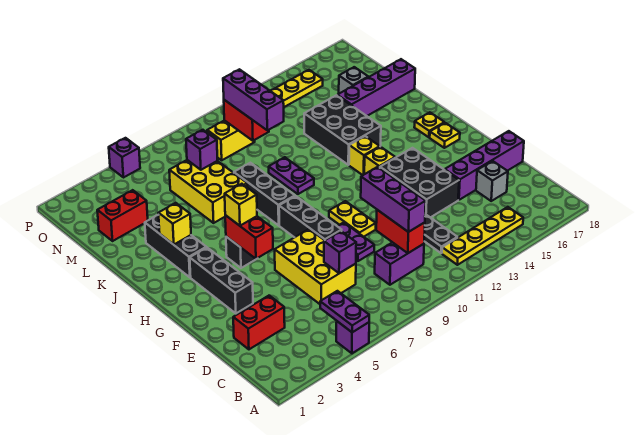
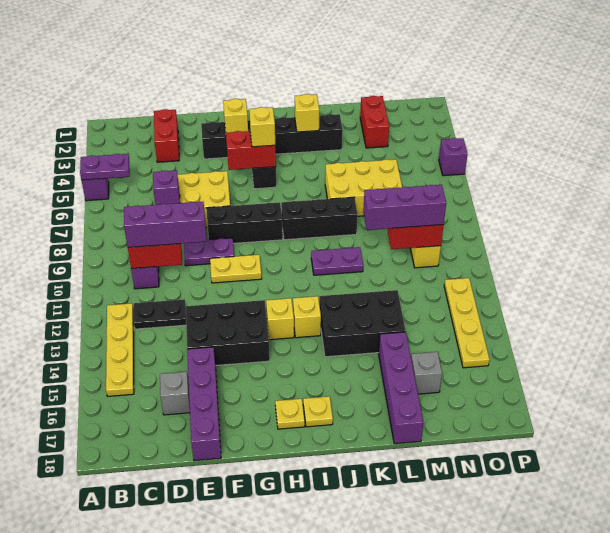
none -> yellow brick G3 level 2
purple brick M7 level 2 -> none

